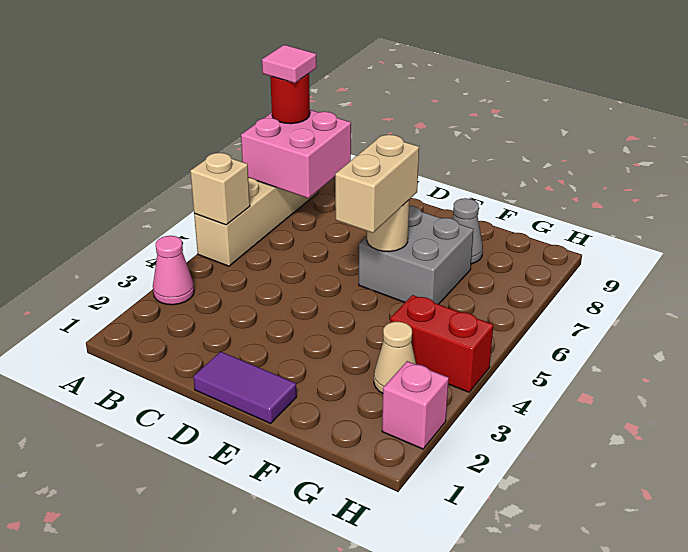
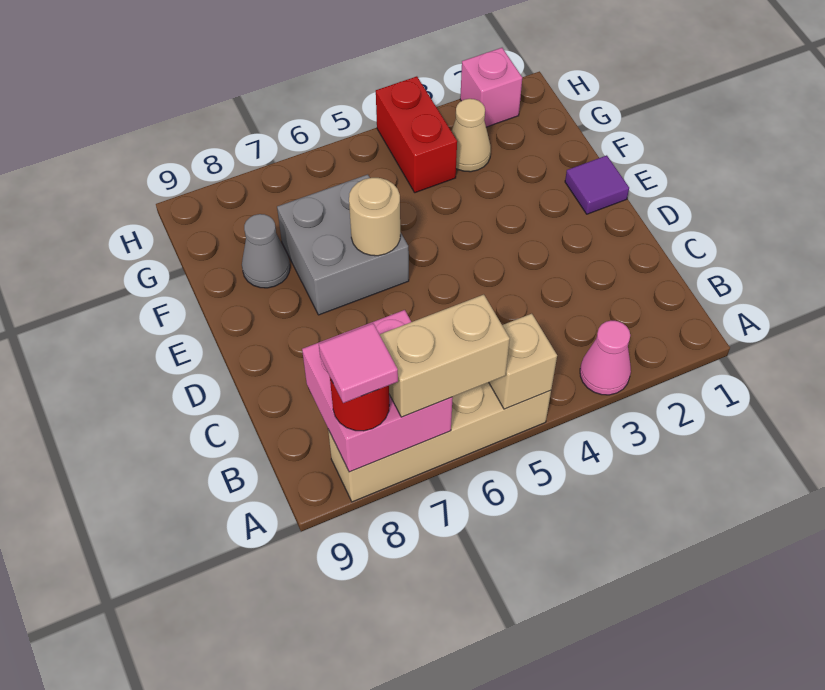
purple tile D1:E1 level 1 -> purple tile E1 level 1
tan brick E5:E6 level 3 -> tan brick A6:A7 level 3

